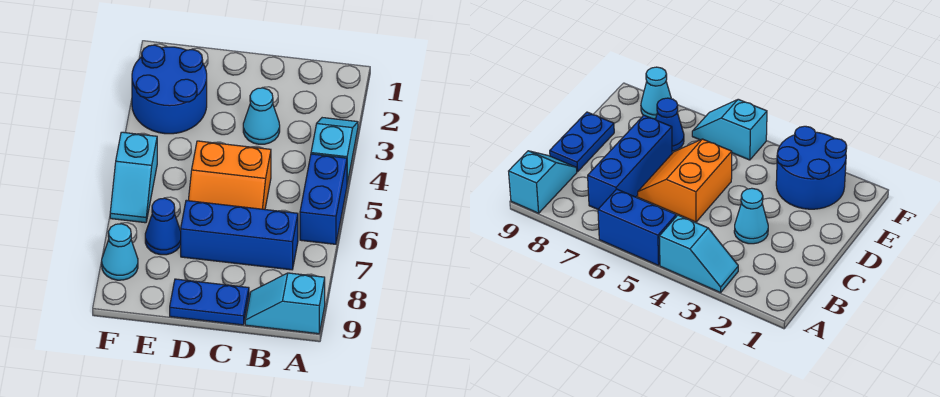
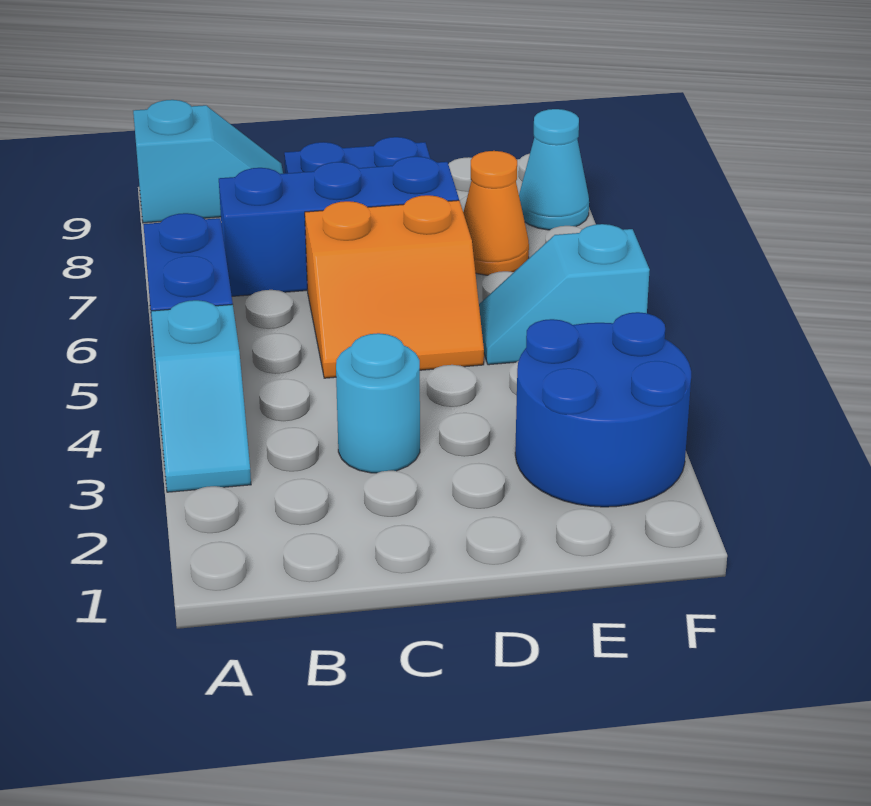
cyan cone C3 level 1 -> cyan round brick C3 level 1
orange slope C5:D6 level 1 top 5 -> orange slope C5:D6 level 1 top 6
blue cone E7 level 1 -> orange cone E7 level 1
cyan slope F5:F6 level 1 top 5 -> cyan slope E5:F5 level 1 top F

